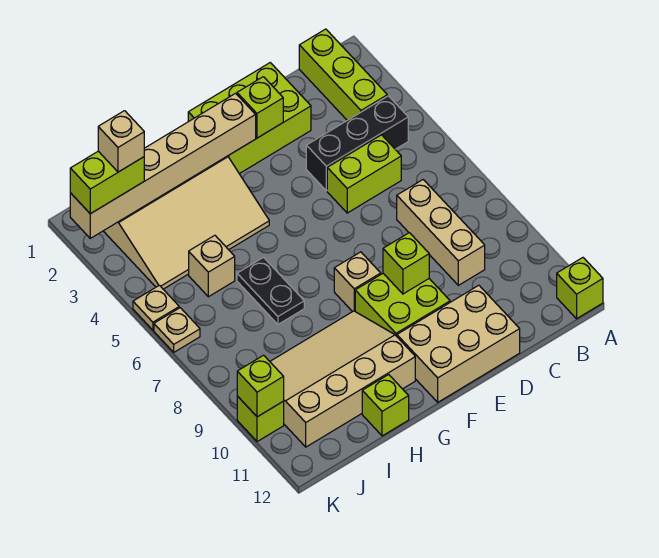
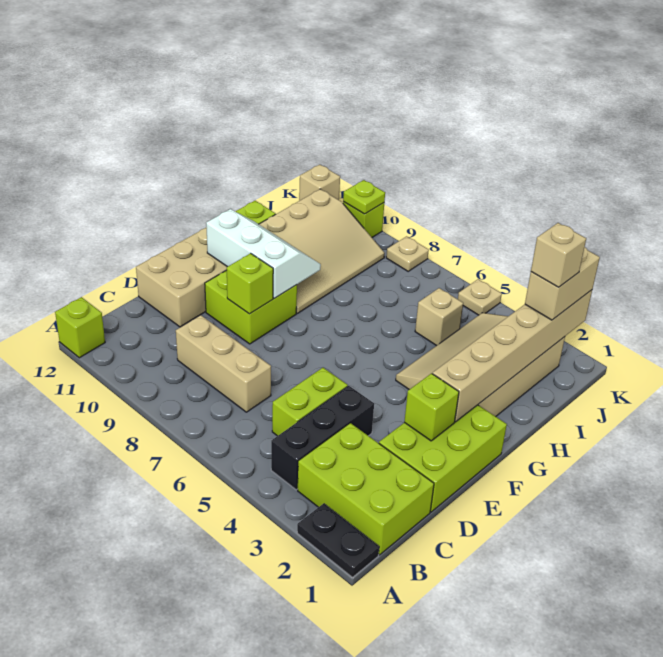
lime brick B1:B3 level 1 -> lime brick B1:C3 level 1
tan brick F8 level 1 -> tan brick K12 level 1
none -> white slope F9:G11 level 2 top F
black plate H6:H7 level 1 -> black plate A1:A2 level 1
lime brick J2:K2 level 3 -> tan brick J2:K2 level 3
tan plate K6 level 1 -> tan plate K8 level 1
lime brick K10 level 2 -> lime plate K10 level 2

